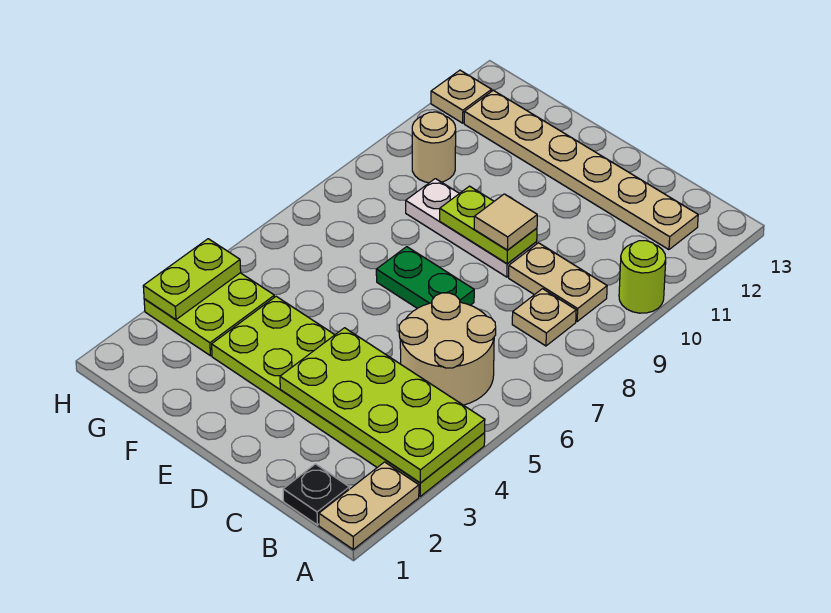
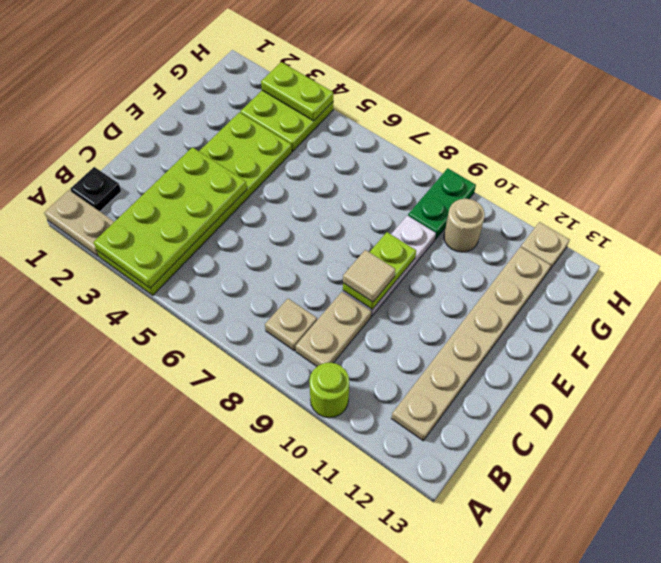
tan round brick B5:C6 level 1 -> none
green plate D7:E7 level 1 -> green plate G9:H9 level 1

